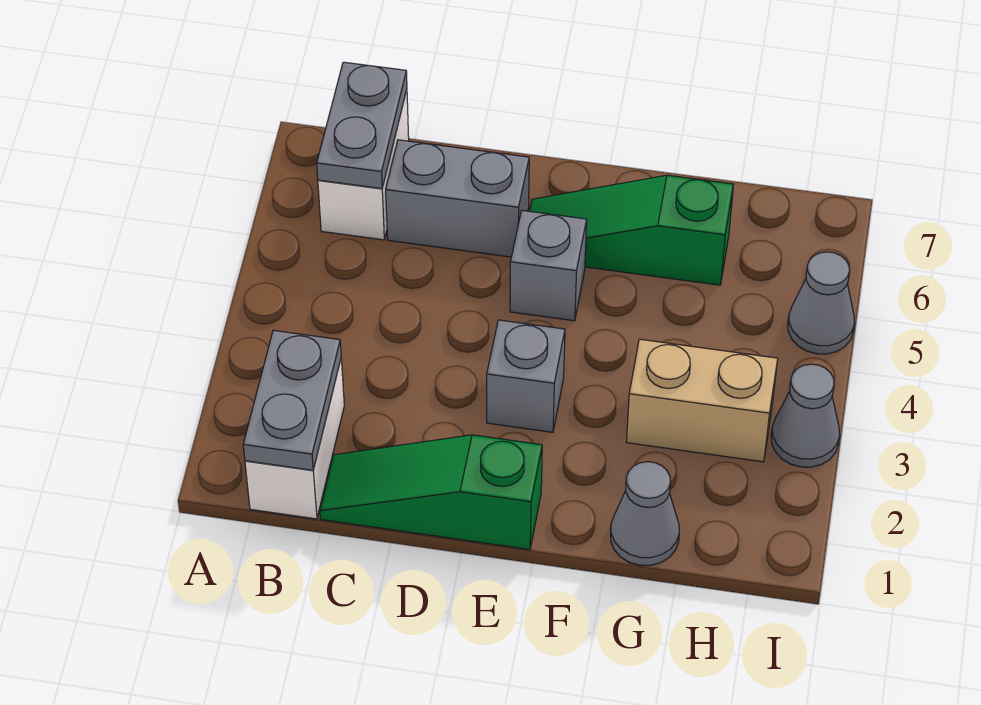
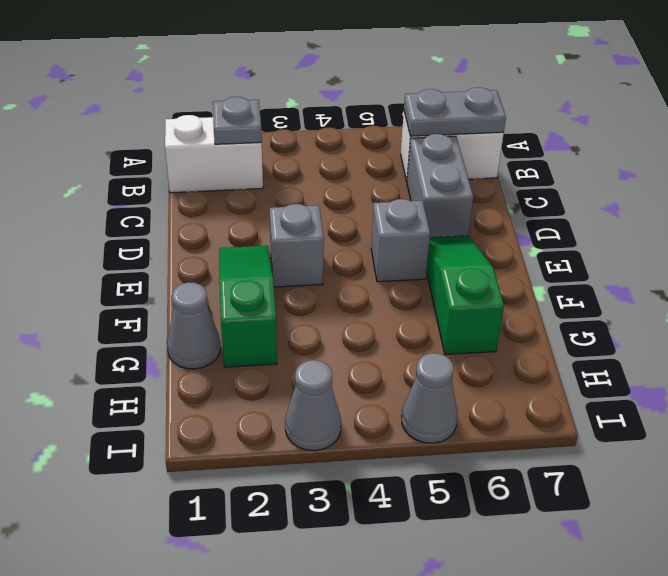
grey plate B1:B2 level 2 -> grey plate B2 level 2
green slope C1:E1 level 1 top E -> green slope E2:G2 level 1 top G
tan brick G3:H3 level 1 -> none

